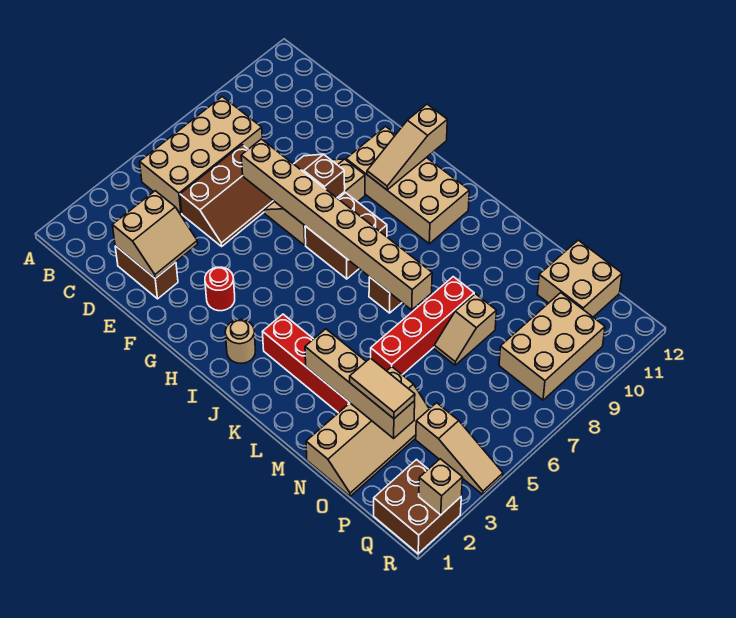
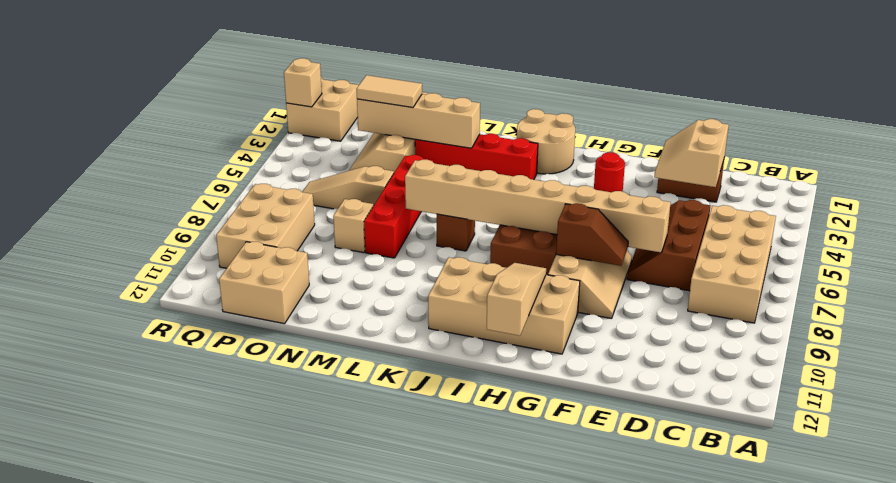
tan round brick I2 level 1 -> tan round brick I1:J2 level 1
tan slope P4:R4 level 1 top P -> tan slope N6:P6 level 1 top N
brown brick Q1:R2 level 1 -> tan brick Q1:R2 level 1

